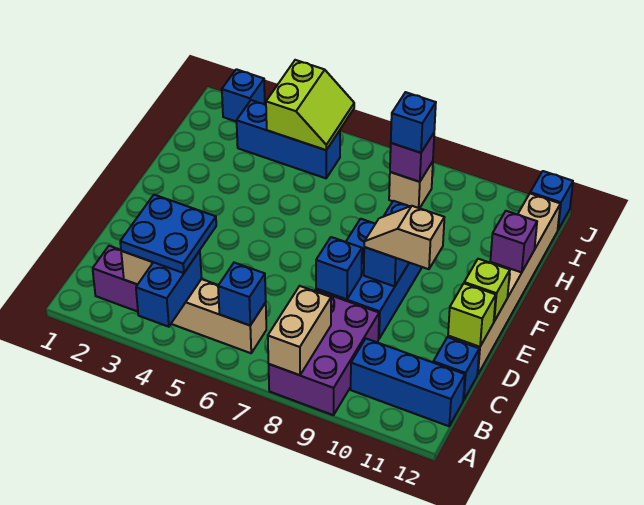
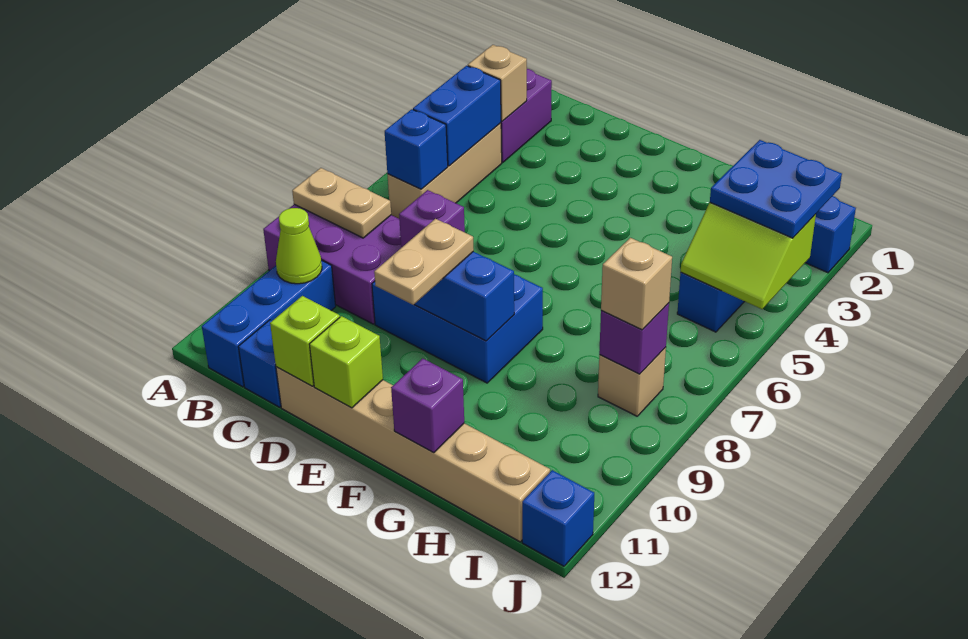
blue brick A4:B4 level 2 -> blue brick B4:B5 level 2
tan brick A8:B8 level 2 -> tan plate A8:B8 level 2
blue plate B3:C4 level 3 -> blue plate I3:J4 level 3
none -> lime cone B10 level 2
blue brick D8 level 2 -> purple brick D8 level 2
tan slope E9:E10 level 3 top 10 -> tan plate E9:E10 level 3
blue brick I8 level 3 -> tan brick I8 level 3

